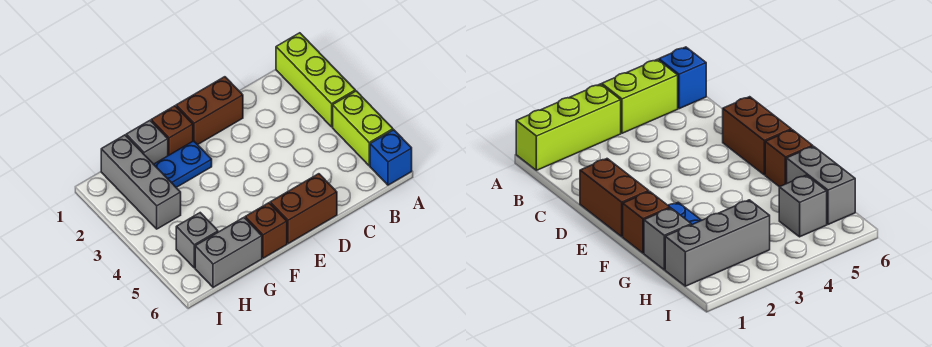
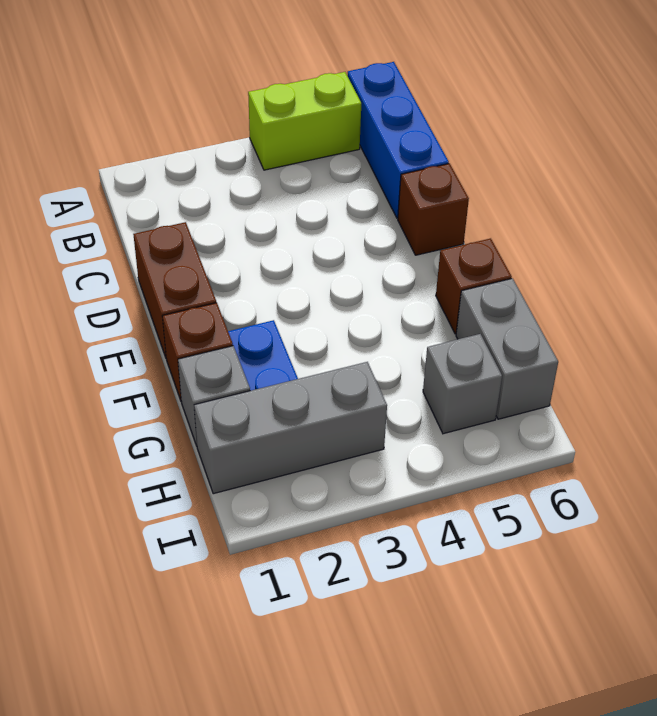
lime brick A1:A3 level 1 -> none
blue brick A6 level 1 -> blue brick A6:C6 level 1
brown brick D6:E6 level 1 -> brown brick D6 level 1

